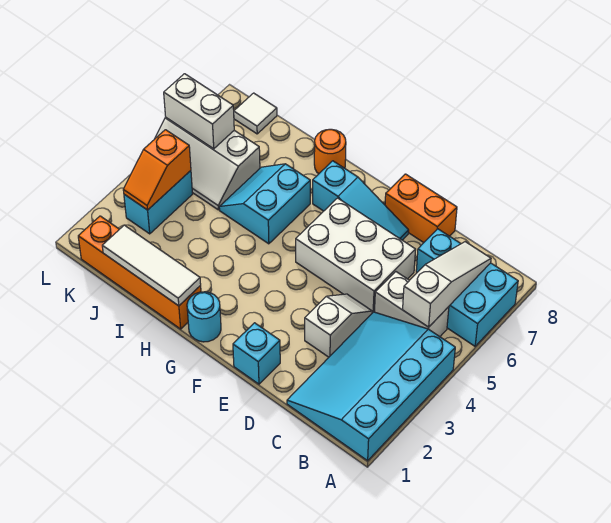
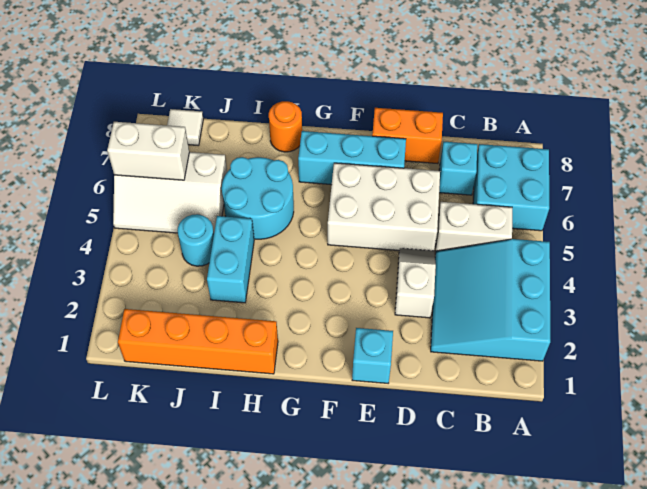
cyan slope A1:C4 level 1 top A -> cyan slope A2:C4 level 1 top A
white slope B5:B7 level 2 top 5 -> none
cyan slope E7:G7 level 1 top G -> cyan brick E7:G7 level 1
cyan round brick G1 level 1 -> cyan round brick J4 level 1
white tile H1:J1 level 2 -> none
cyan slope H5:I6 level 1 top H -> cyan round brick H5:I6 level 1
cyan brick K3:K4 level 1 -> cyan brick I3:I4 level 1
orange slope K3:K4 level 2 top 4 -> none

